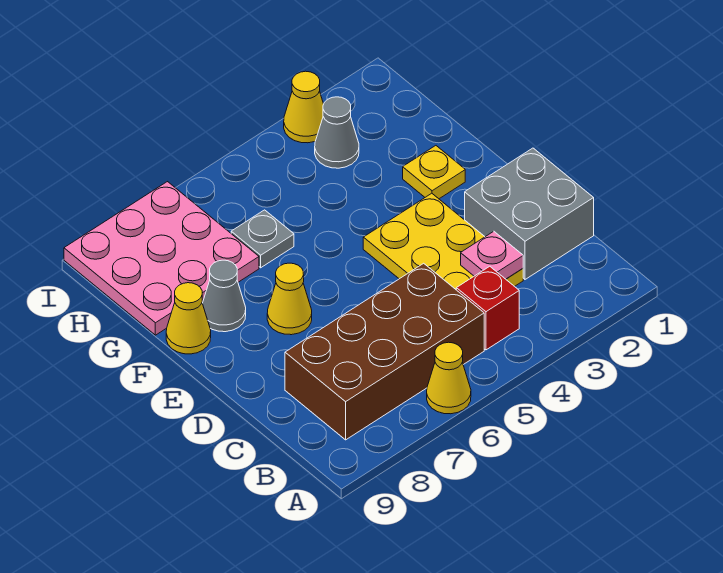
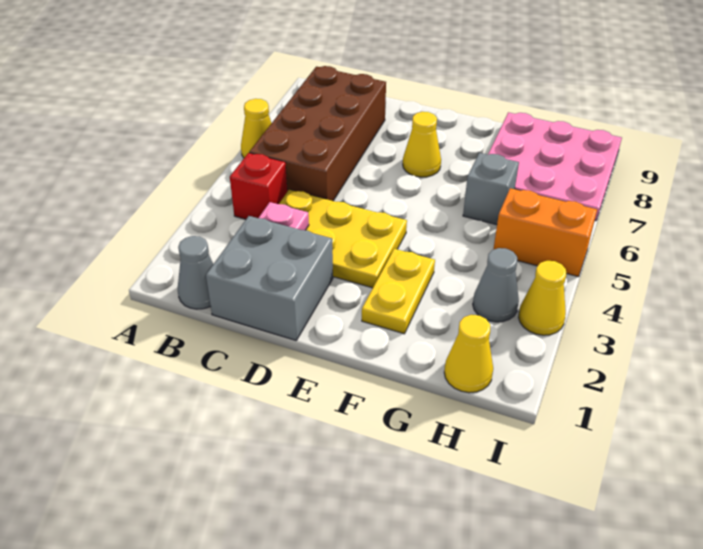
yellow plate F2 level 1 -> yellow plate F2:F3 level 1
grey cone F8 level 1 -> grey cone B1 level 1
yellow cone F9 level 1 -> yellow cone H1 level 1
grey plate G6 level 1 -> grey brick G6 level 1
none -> orange brick H5:I5 level 1

